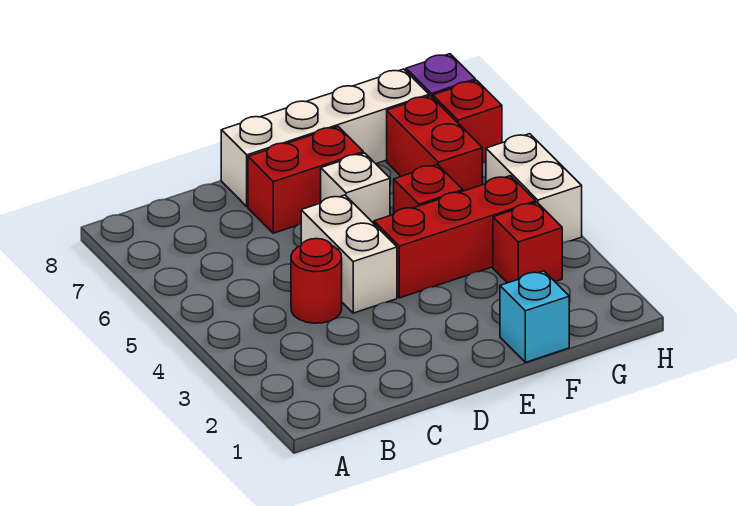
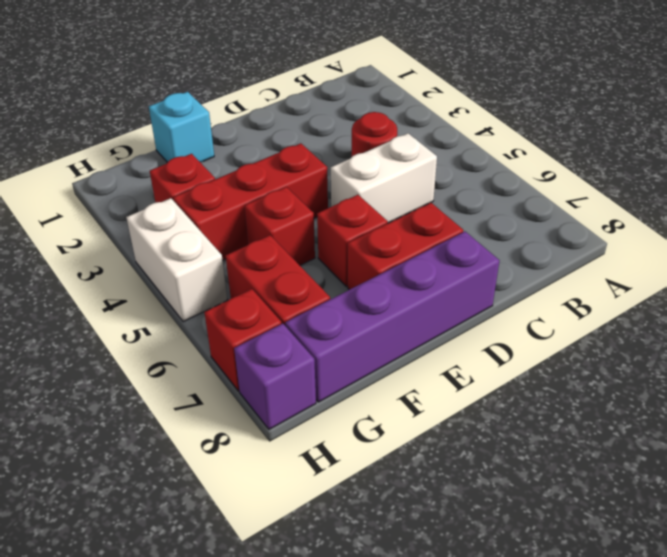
white brick D4:D5 level 1 -> white brick C5:D5 level 1
white brick D8:G8 level 1 -> purple brick D8:G8 level 1
white brick E6 level 1 -> red brick E6 level 1

